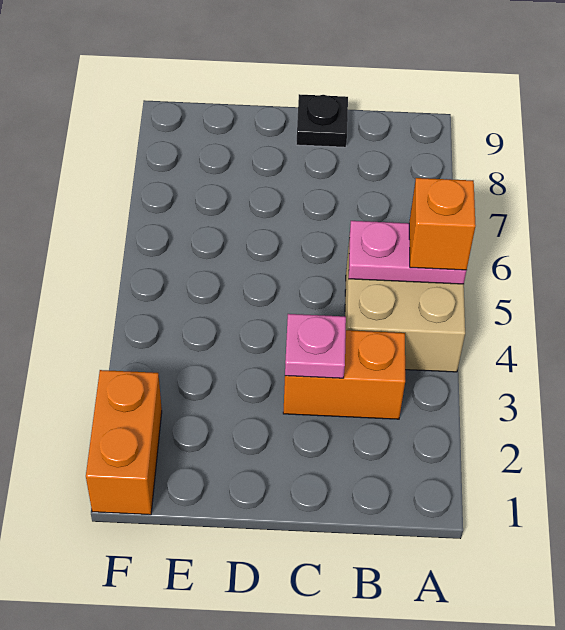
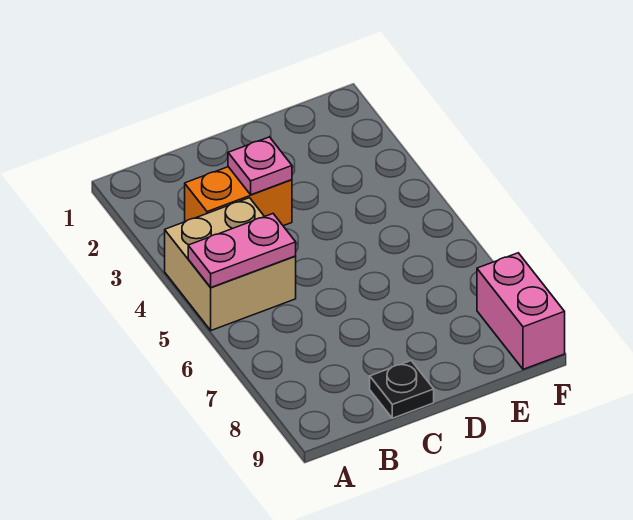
orange brick A5 level 3 -> none
orange brick F1:F2 level 1 -> none
none -> pink brick F8:F9 level 1

